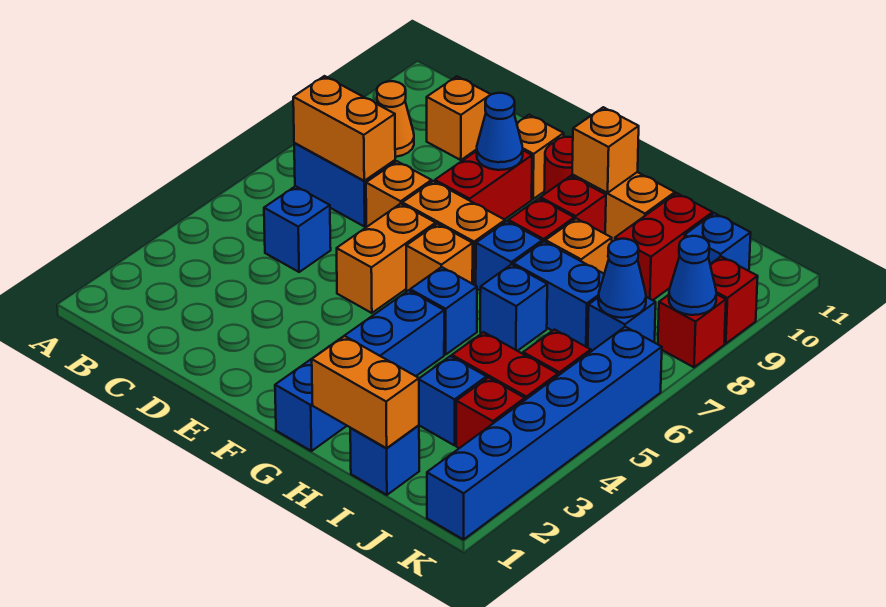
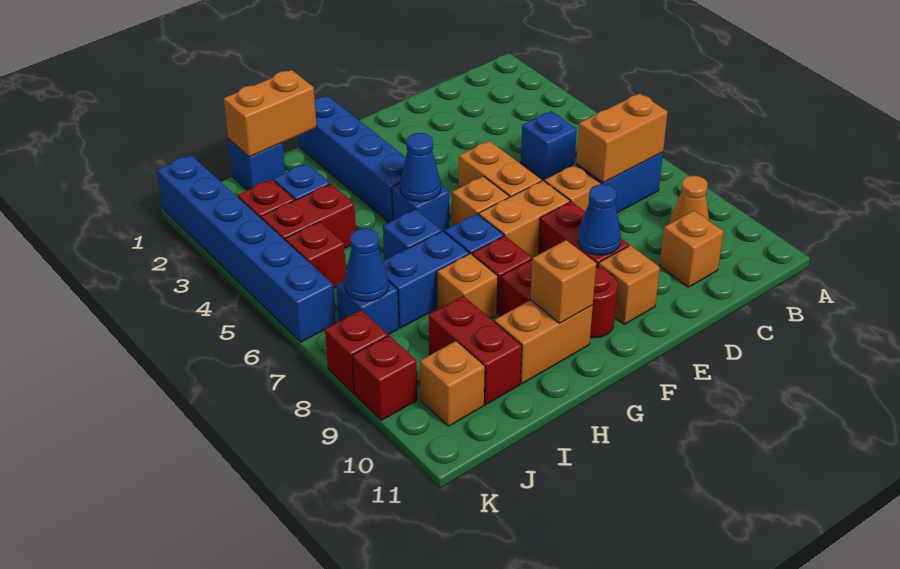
blue brick J10 level 1 -> orange brick J10 level 1
blue cone K8 level 2 -> blue cone G5 level 2

